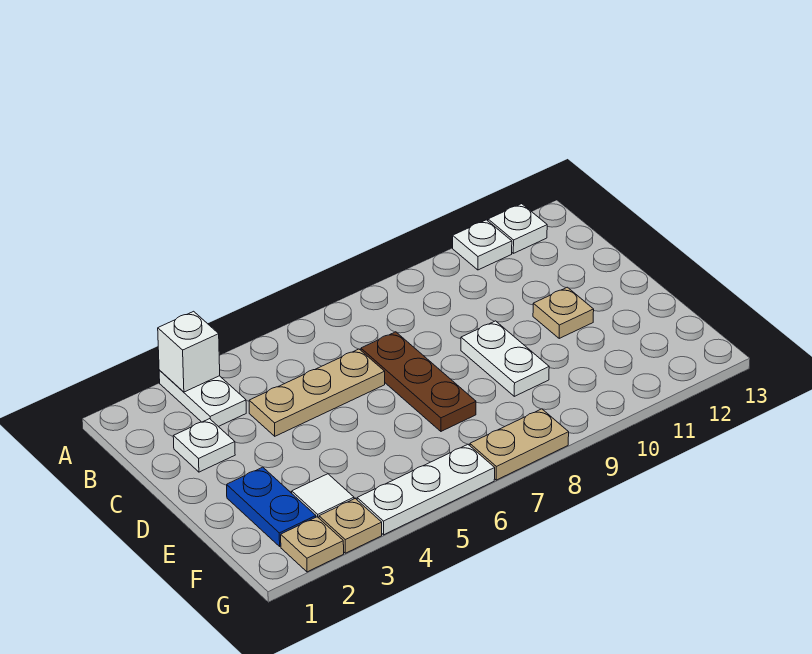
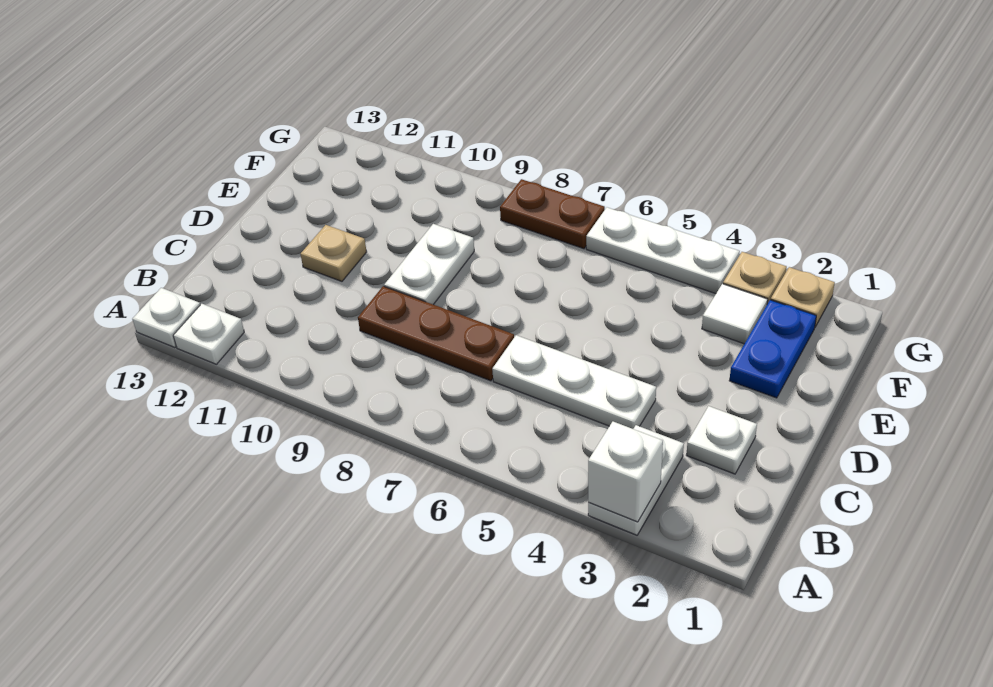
white plate A11 level 1 -> white plate A13 level 1
tan plate C4:C6 level 1 -> white plate C4:C6 level 1
brown plate C7:E7 level 1 -> brown plate C7:C9 level 1
tan plate G7:G8 level 1 -> brown plate G7:G8 level 1

